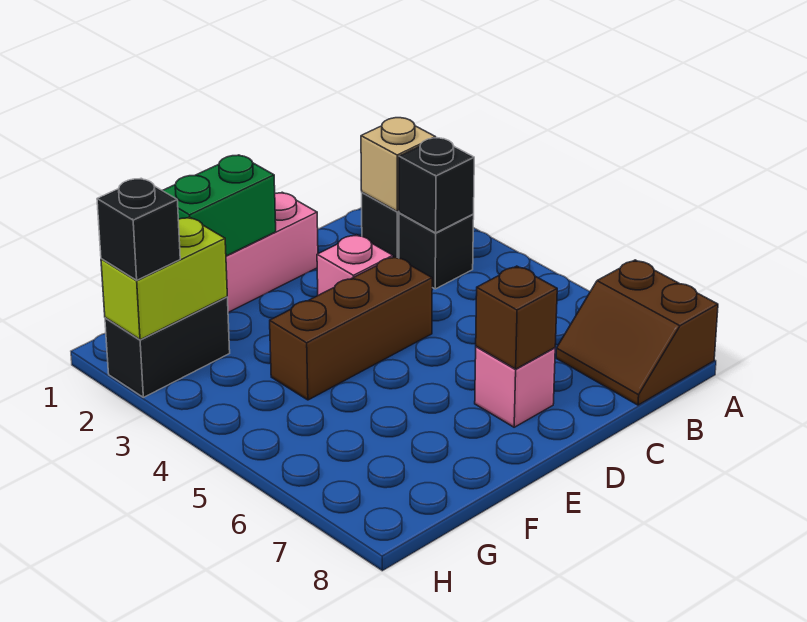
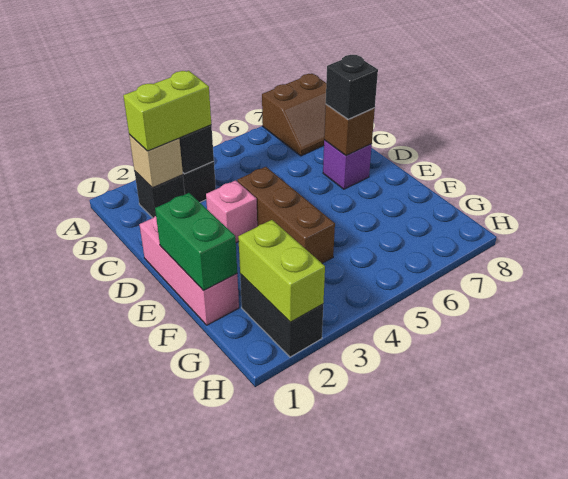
none -> lime brick B2:B3 level 3
pink brick D7 level 1 -> purple brick D7 level 1
black brick H2 level 3 -> black brick D7 level 3

